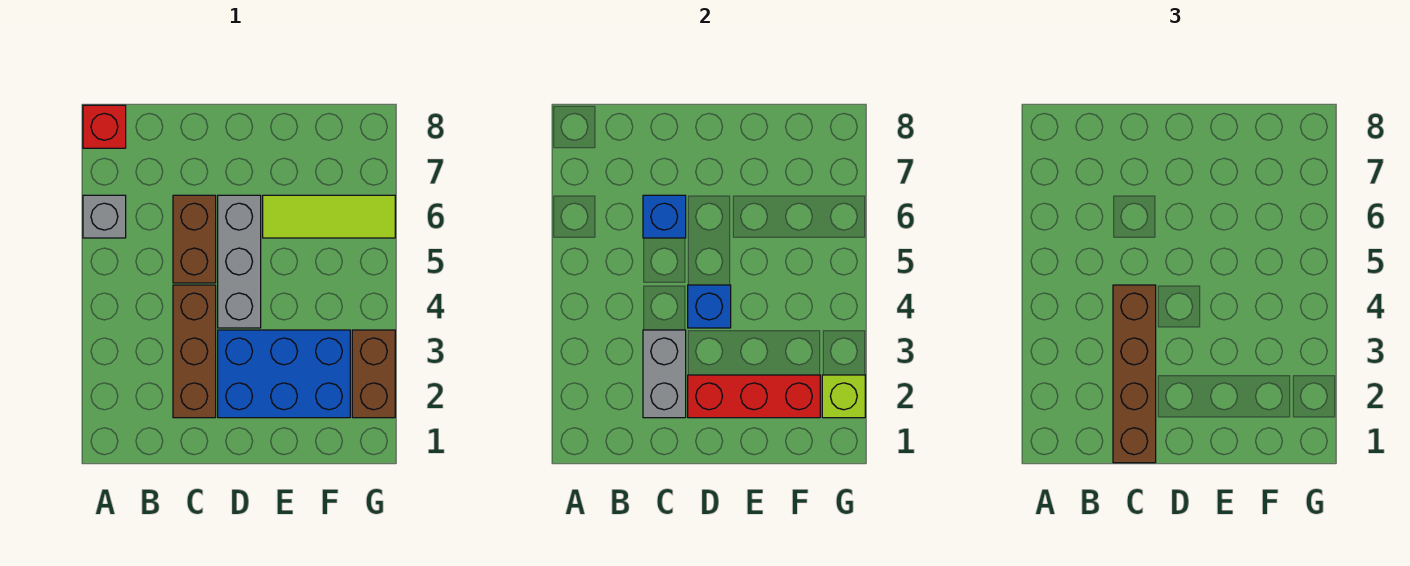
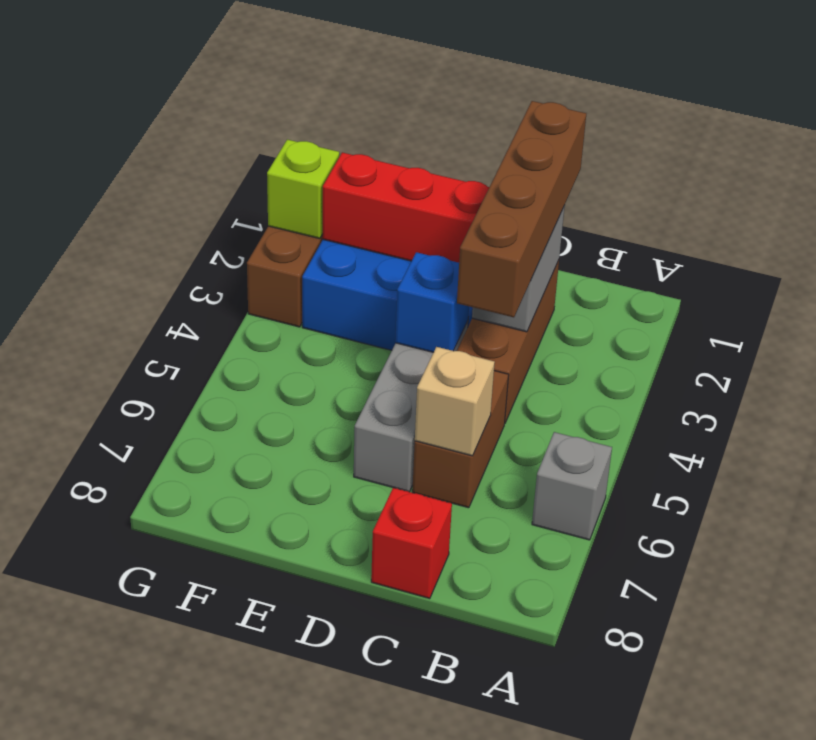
red brick A8 level 1 -> red brick C8 level 1
blue brick C6 level 2 -> tan brick C6 level 2
lime tile E6:G6 level 1 -> none

